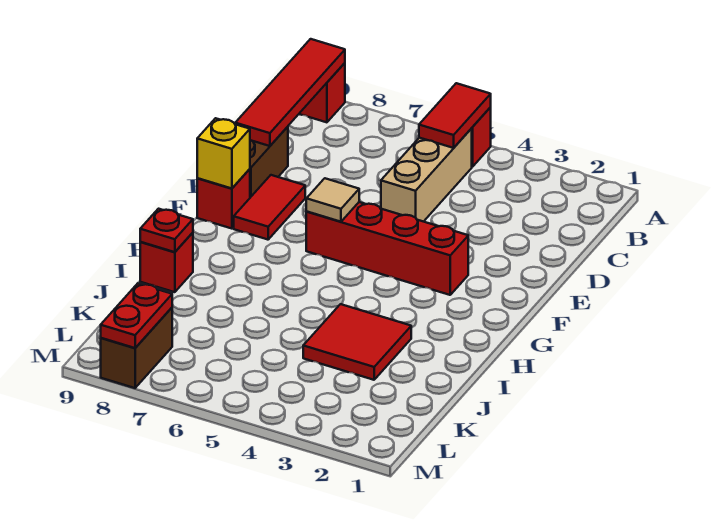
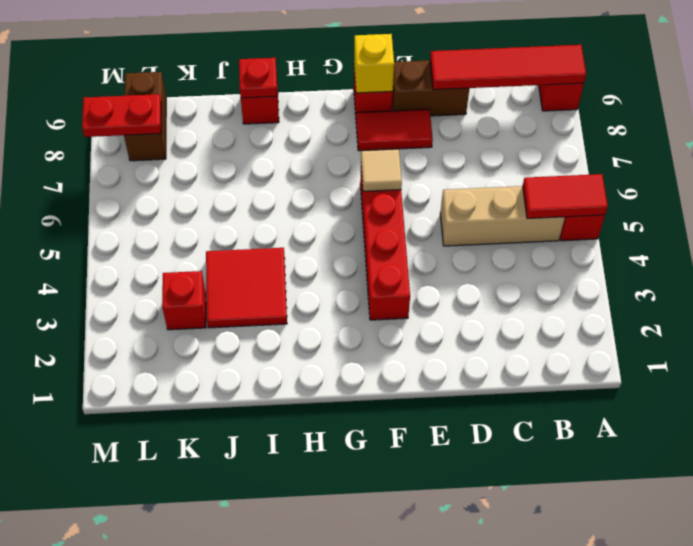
none -> red brick K3 level 1
brown brick L8:M8 level 1 -> brown brick L8:L9 level 1

